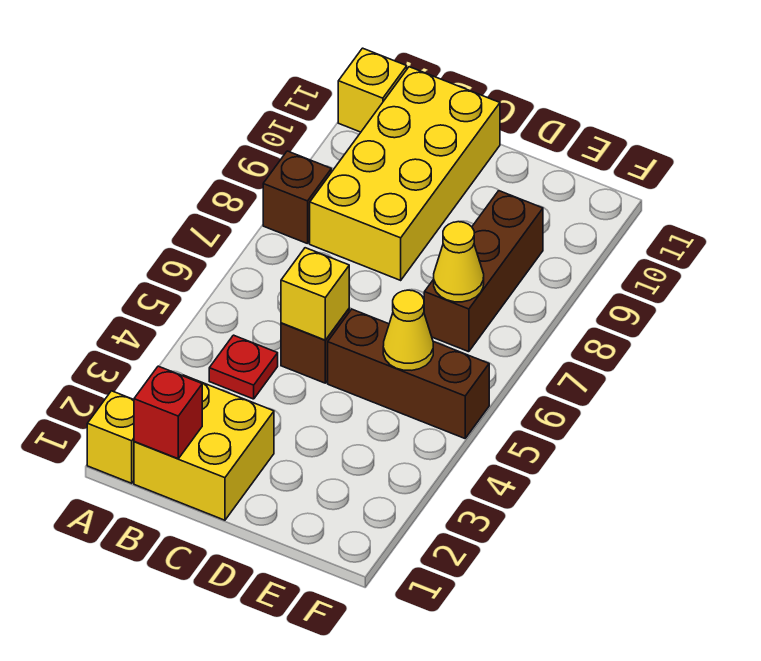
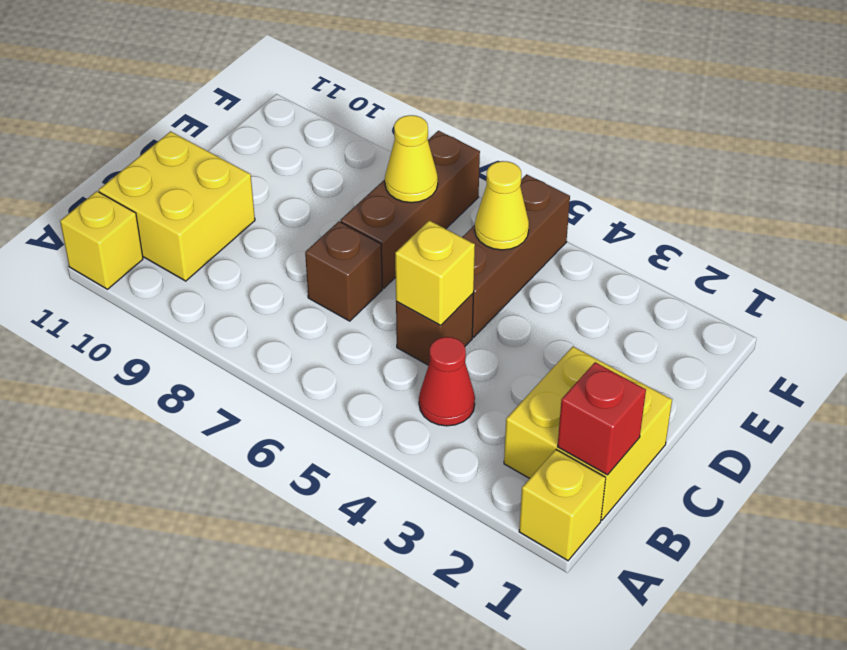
brown brick A8 level 1 -> brown brick C7 level 1
red plate B4 level 1 -> red cone B4 level 1
yellow brick B8:C11 level 1 -> yellow brick B10:C11 level 1
brown brick E7:E9 level 1 -> brown brick D7:F7 level 1

